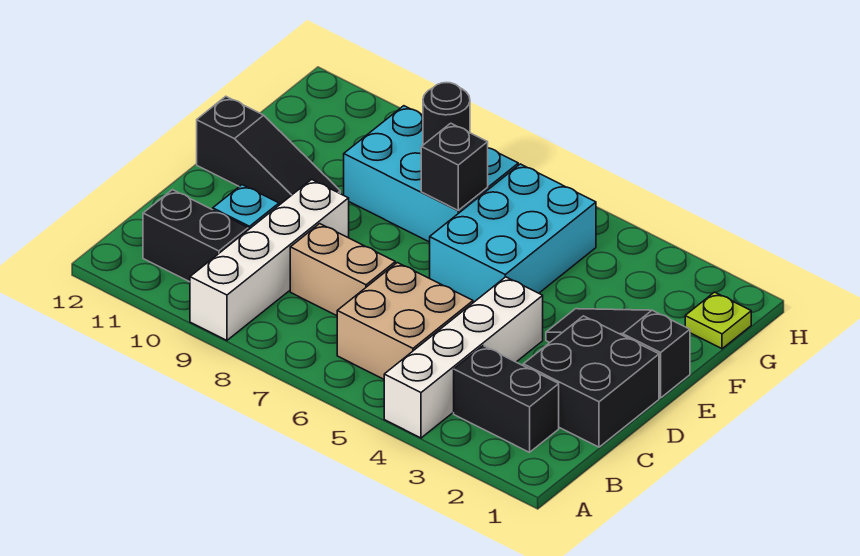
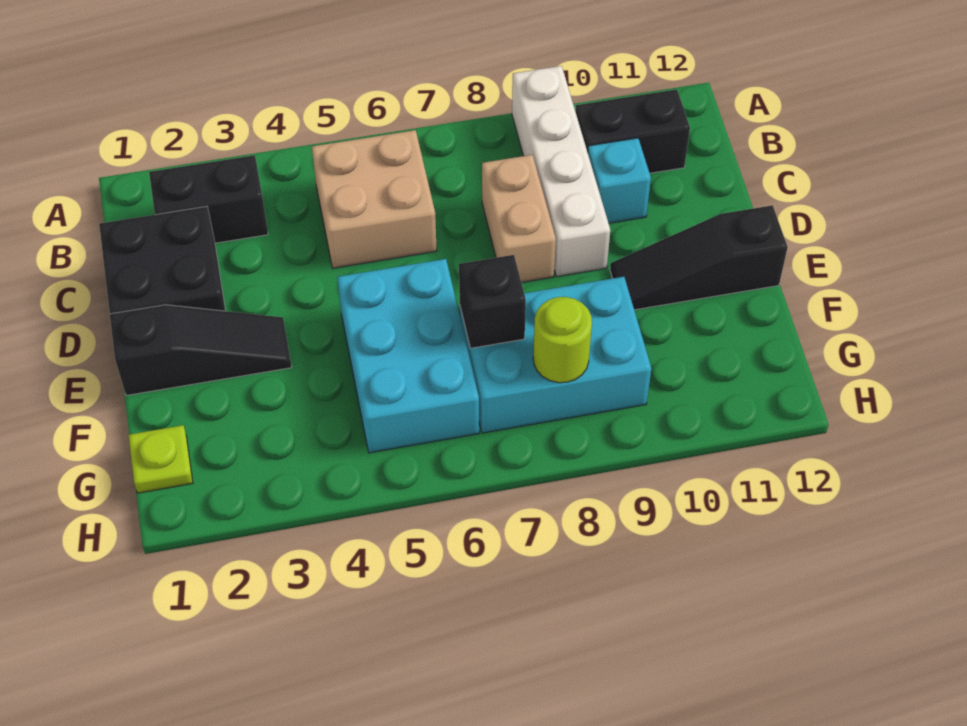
white brick A4:D4 level 1 -> none
tan brick C7:C8 level 1 -> tan brick C8:D8 level 1
black round brick G8 level 2 -> lime round brick G8 level 2

